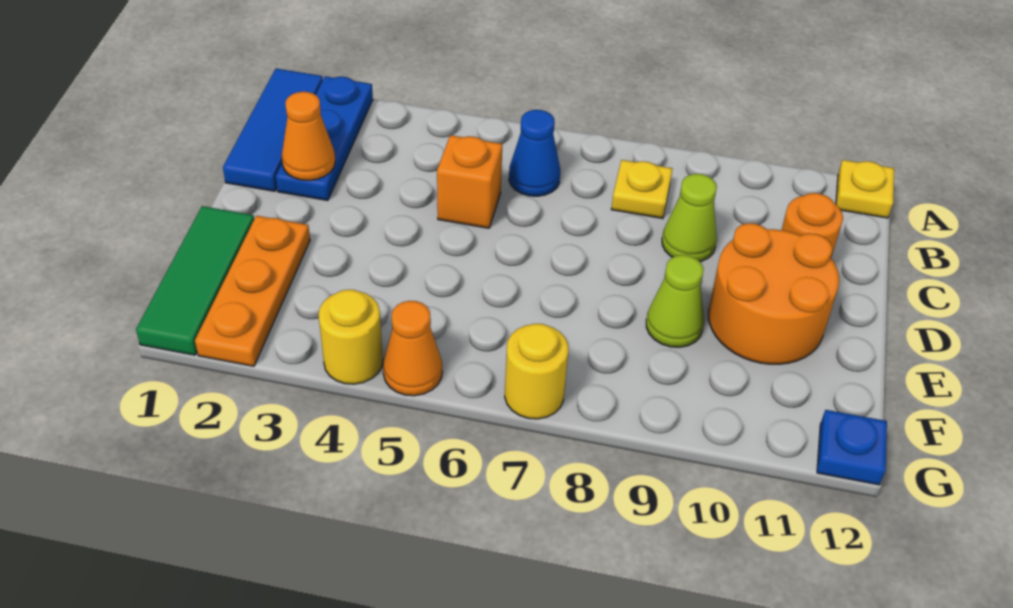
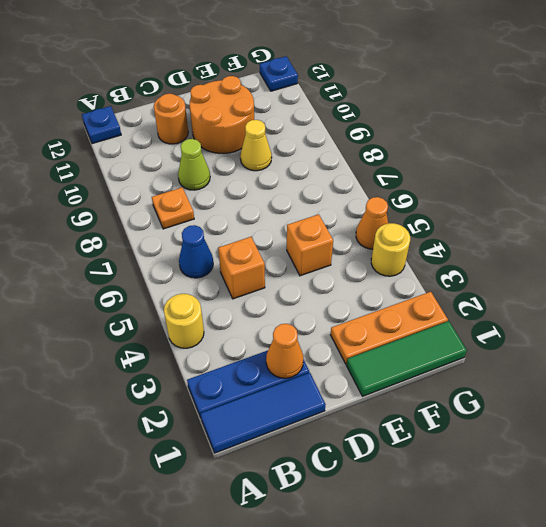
yellow plate A12 level 1 -> blue plate A12 level 1
yellow plate B8 level 1 -> orange plate B8 level 1
none -> orange brick E5 level 1
lime cone E9 level 1 -> yellow cone E9 level 1
yellow round brick G7 level 1 -> yellow round brick A4 level 1

